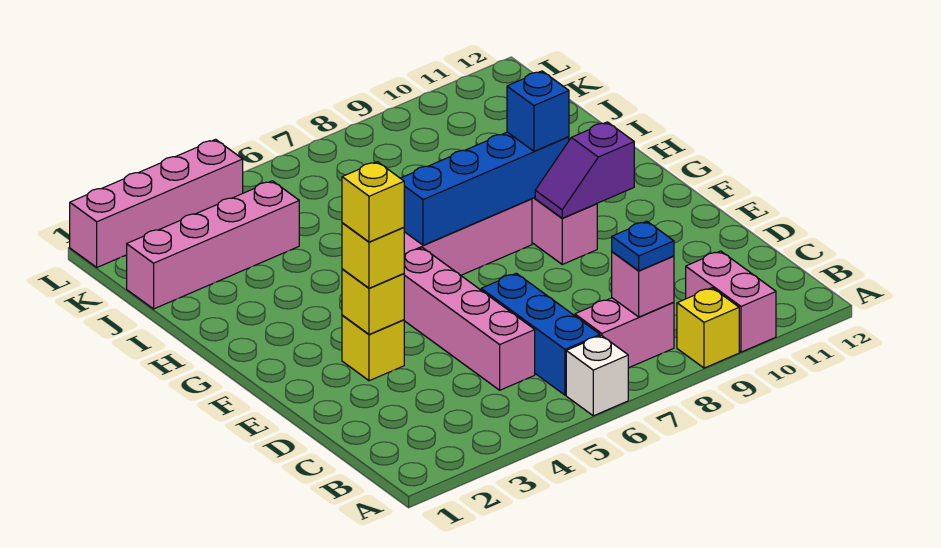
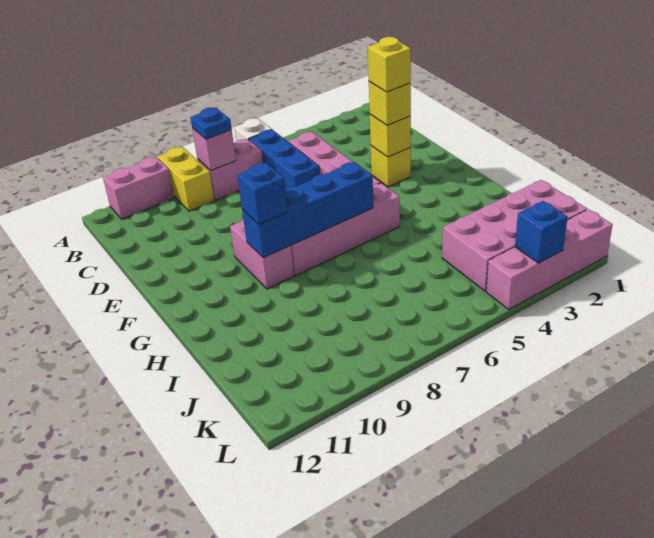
yellow brick A9 level 1 -> yellow brick A9:B9 level 1
pink brick A10:B10 level 1 -> pink brick A10:A11 level 1
purple slope F9:F10 level 2 top 10 -> none
pink brick J1:J4 level 1 -> pink brick J1:K4 level 1
none -> blue brick L3 level 2

